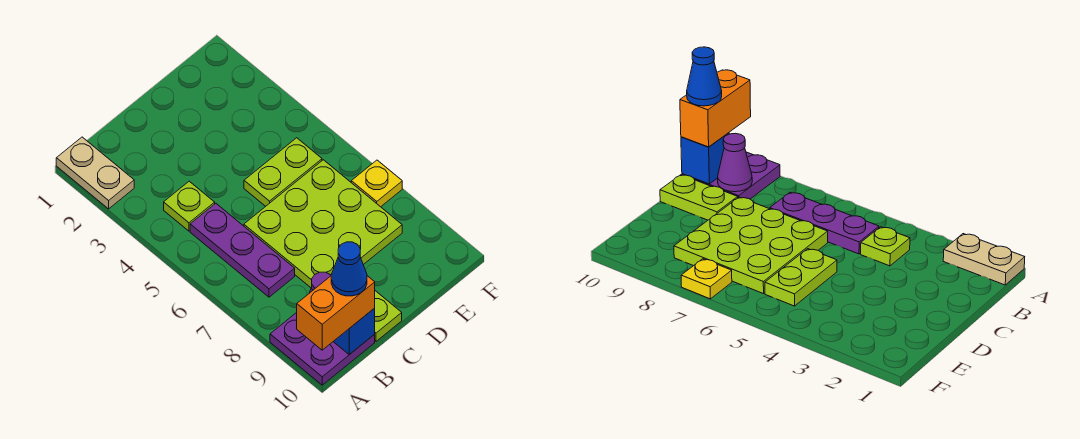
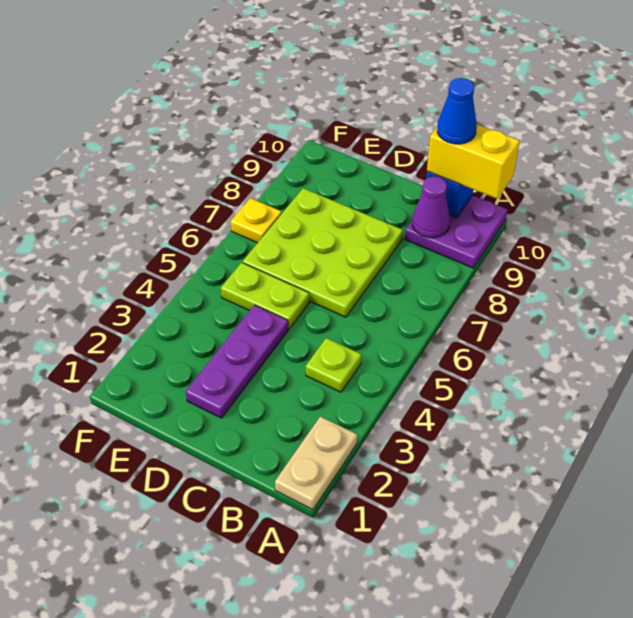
orange brick A10:B10 level 3 -> yellow brick A10:B10 level 3
purple plate B5:B7 level 1 -> purple plate D2:D4 level 1
lime plate C9:C10 level 1 -> none

